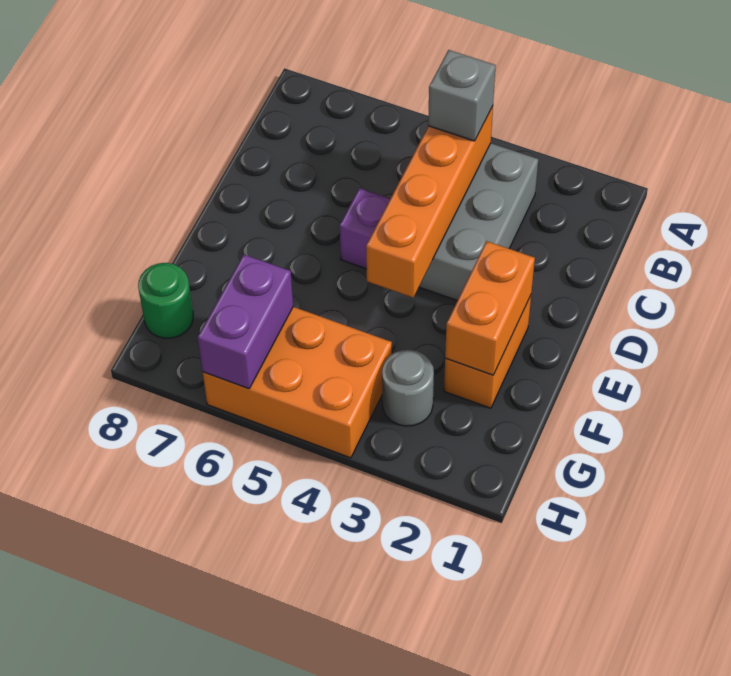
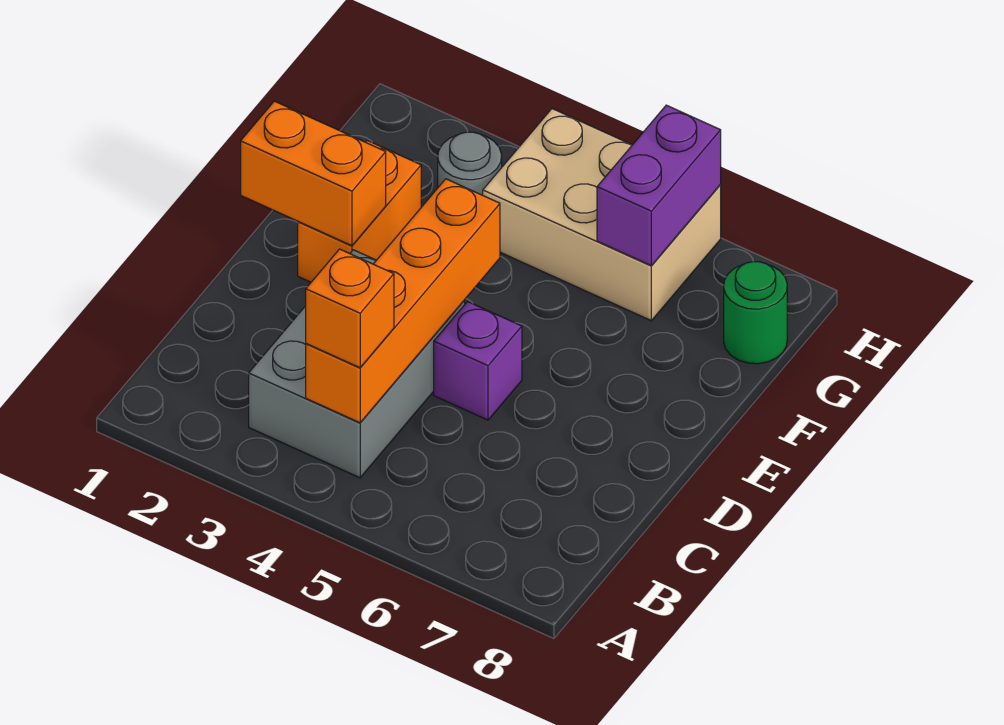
grey brick B4 level 3 -> orange brick B4 level 3
orange brick E2:F2 level 2 -> orange brick E1:E2 level 2
orange brick G4:H6 level 1 -> tan brick G4:H6 level 1

